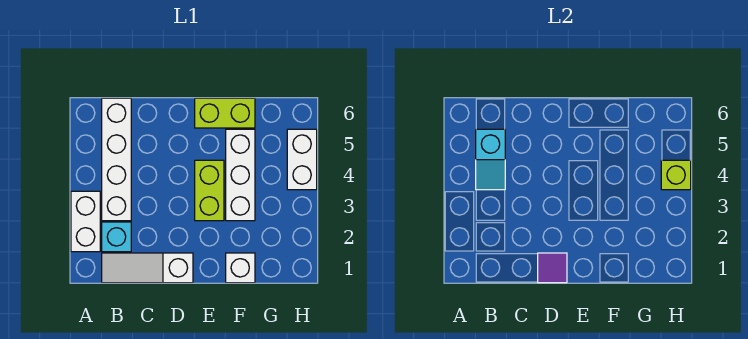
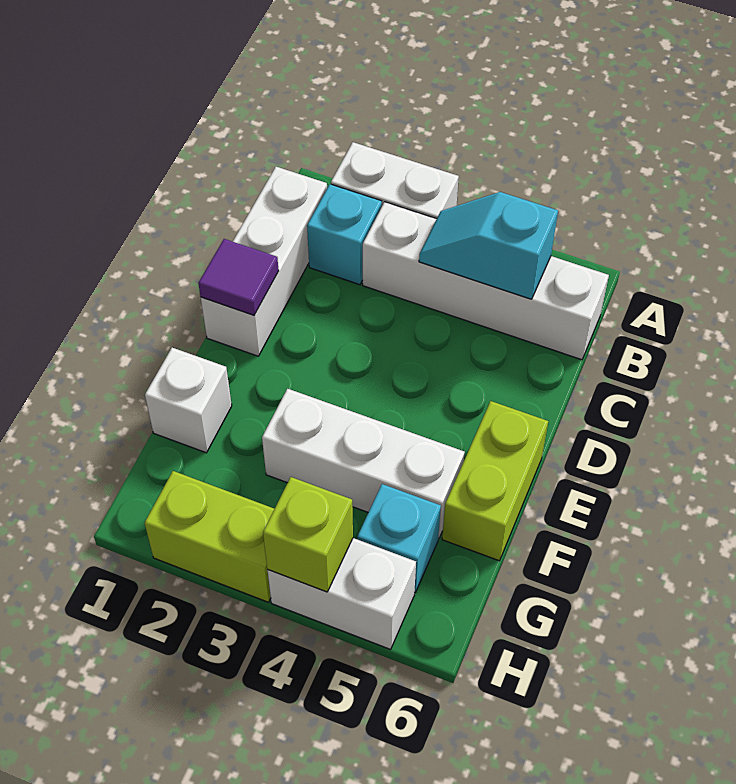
white slope B1:D1 level 1 top D -> white brick B1:D1 level 1
lime brick E3:E4 level 1 -> lime brick H2:H3 level 1
none -> cyan brick G5 level 1

